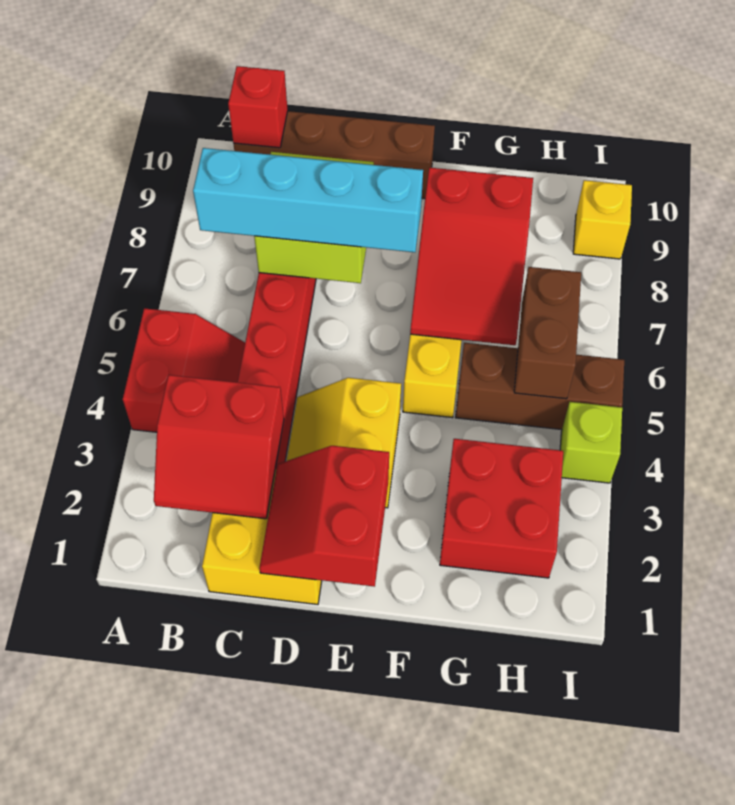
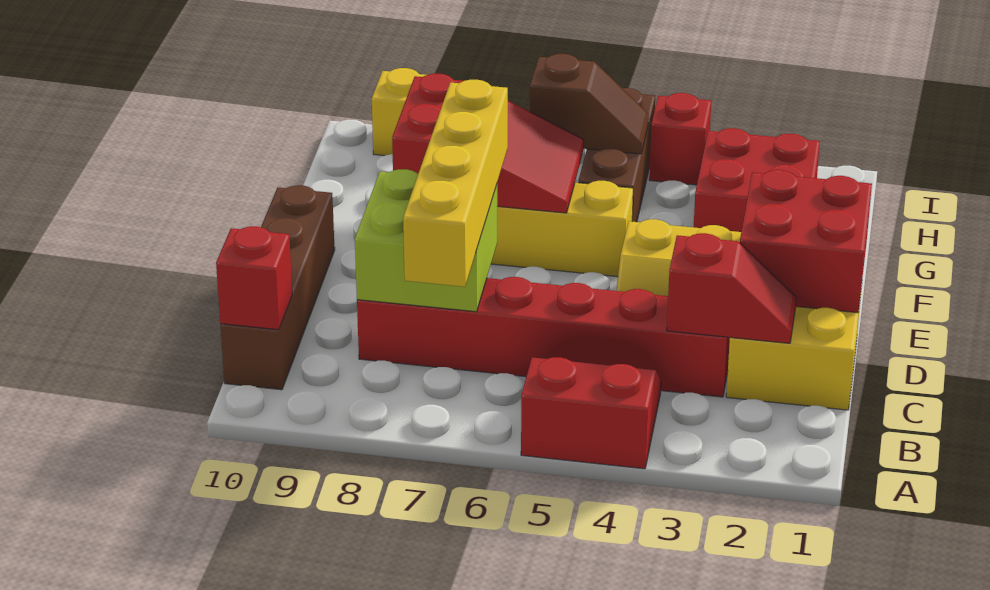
red slope B2:C3 level 2 top 3 -> red slope C2:C3 level 2 top 3
cyan brick B7:E7 level 3 -> yellow brick B7:E7 level 3
red slope D1:E2 level 2 top E -> red brick D1:E2 level 2
brown brick H5:H6 level 2 -> brown slope H5:H6 level 2 top 6
lime brick I4 level 1 -> red brick I4 level 1

